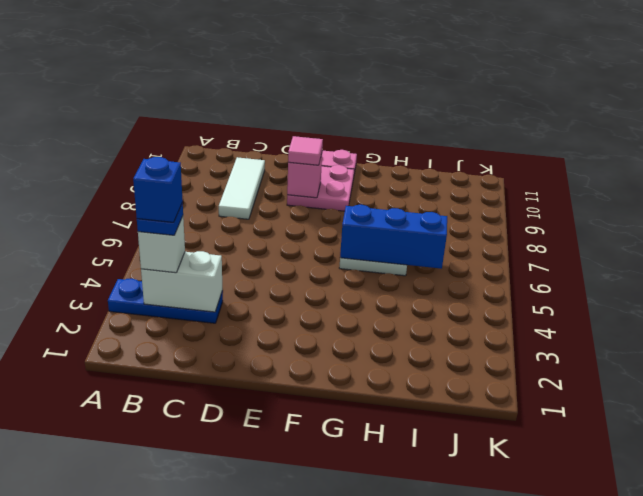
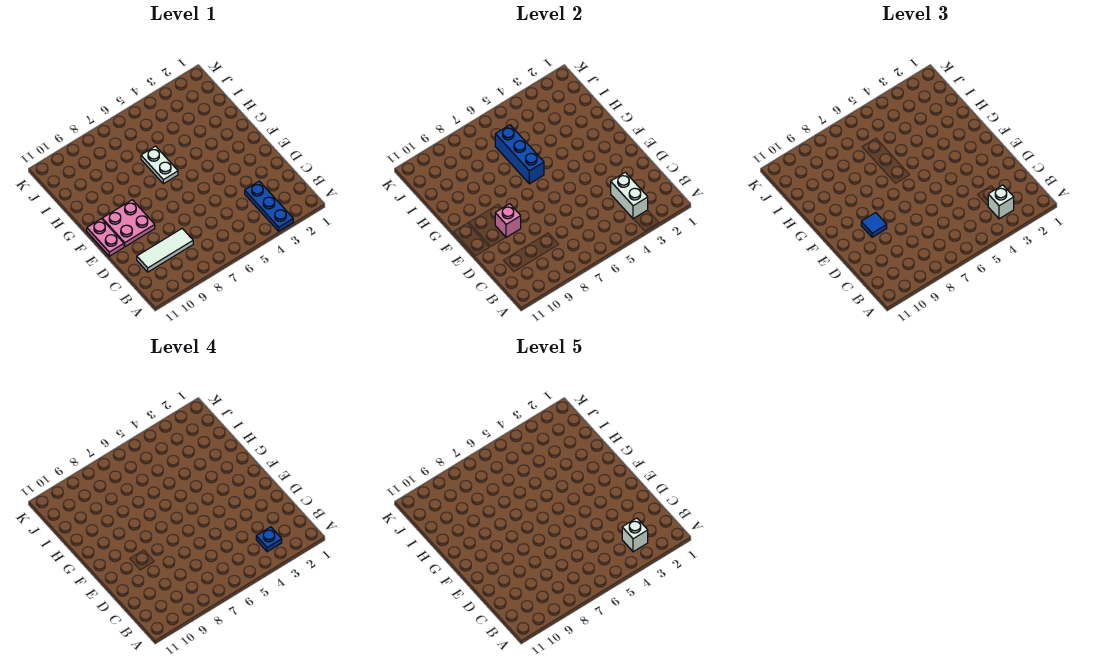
blue brick B3 level 5 -> white brick B3 level 5
pink tile E9 level 3 -> blue tile E9 level 3

